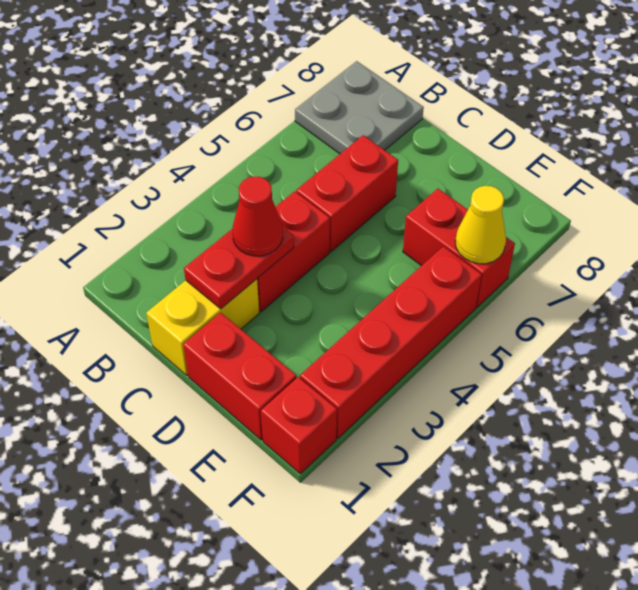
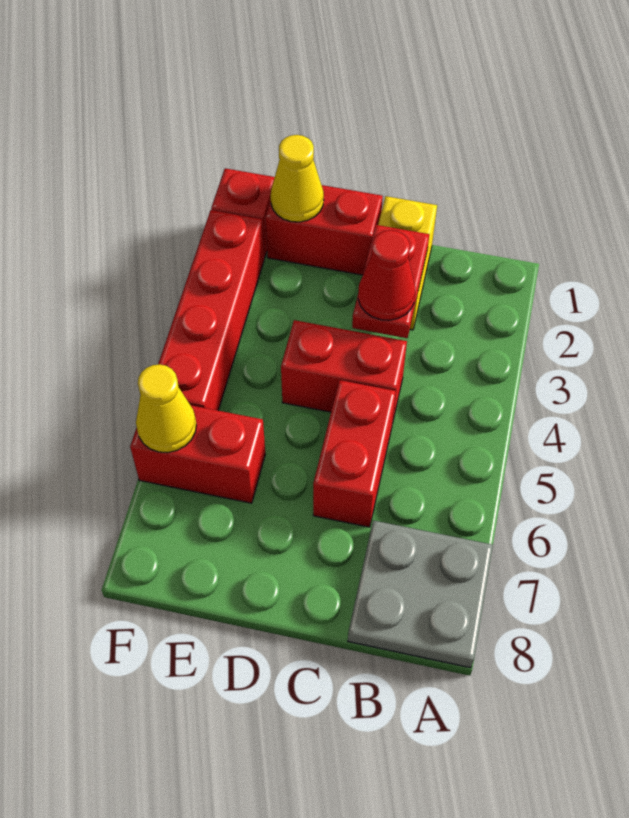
red brick C3:C4 level 1 -> red brick C4:D4 level 1
none -> yellow cone E1 level 2

